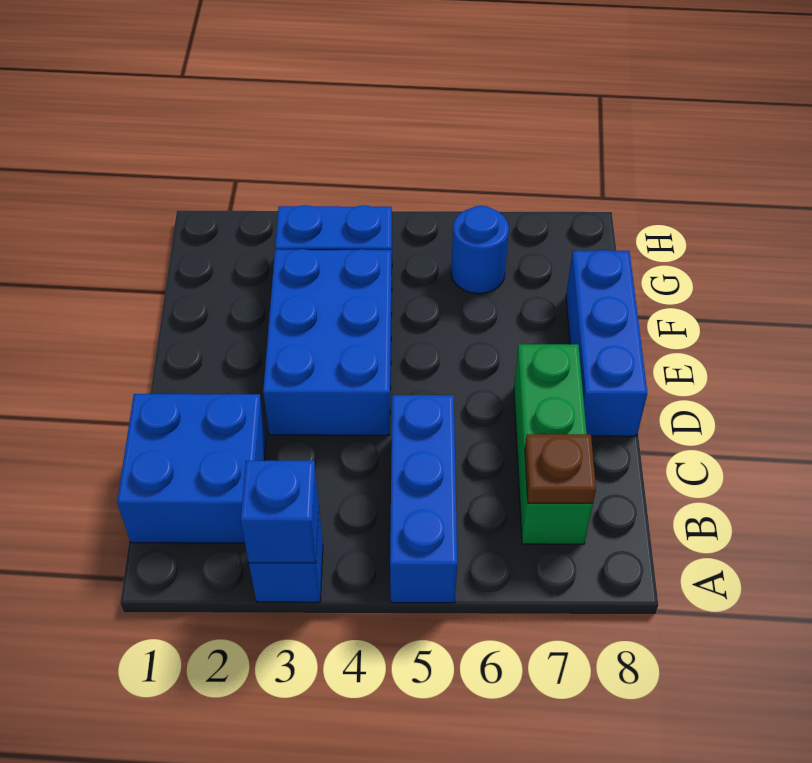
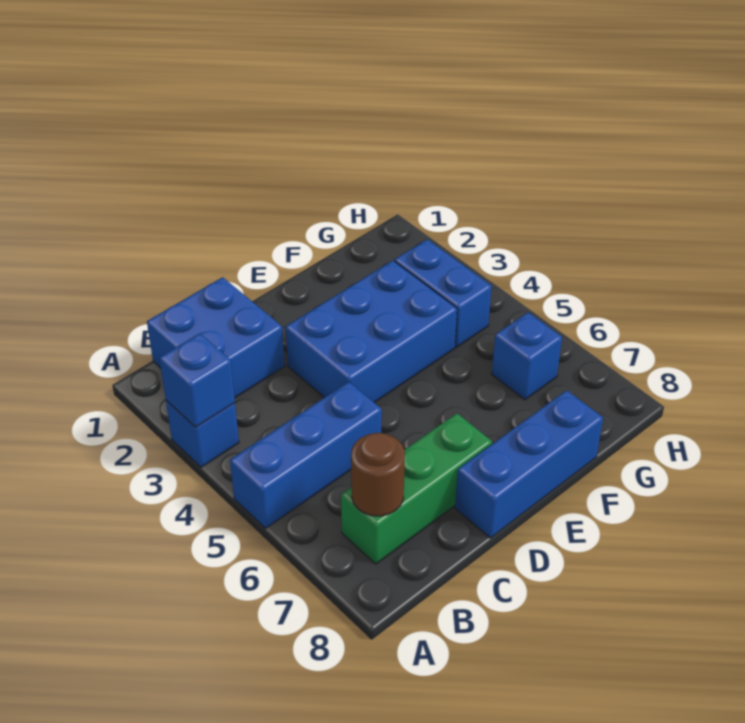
brown plate B7 level 2 -> brown round brick B7 level 2
blue round brick G6 level 1 -> blue brick G6 level 1

